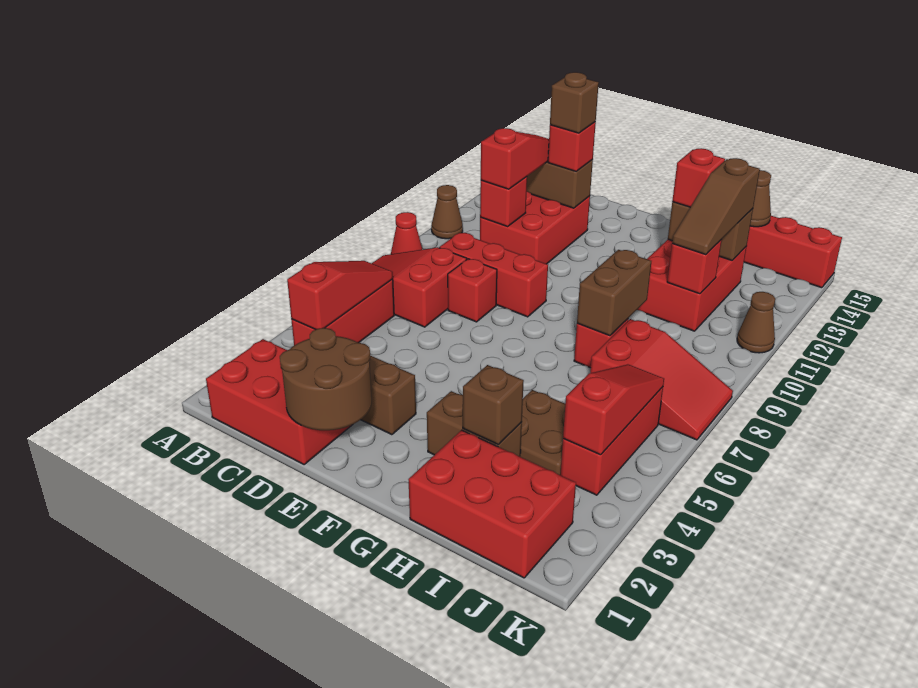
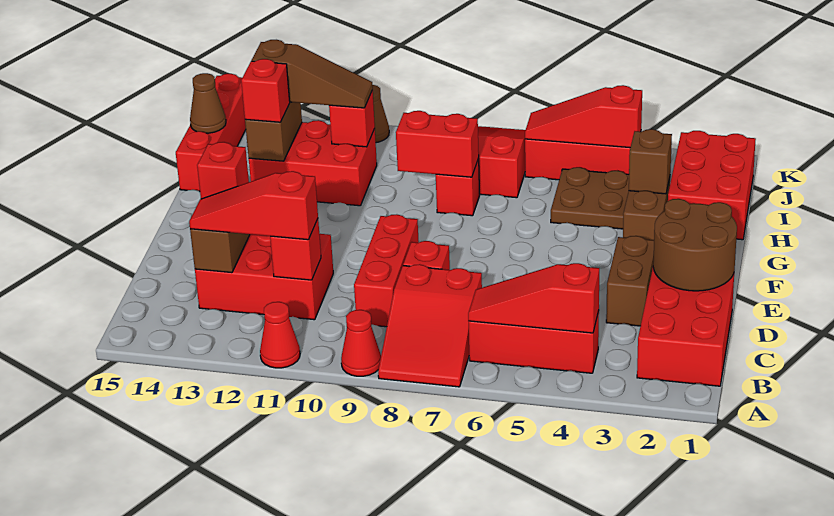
brown cone A11 level 1 -> red cone A11 level 1
brown brick D13 level 4 -> none
brown brick H8:H9 level 2 -> red brick H8:H9 level 2

